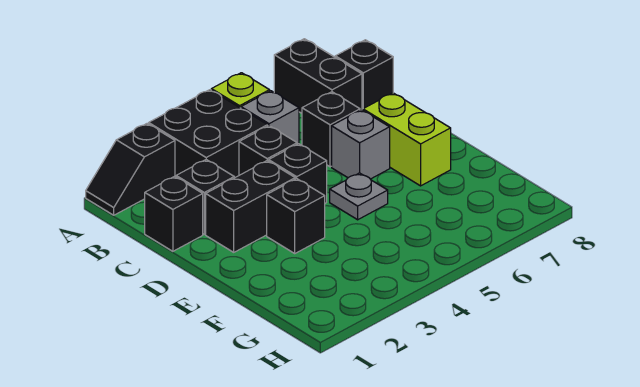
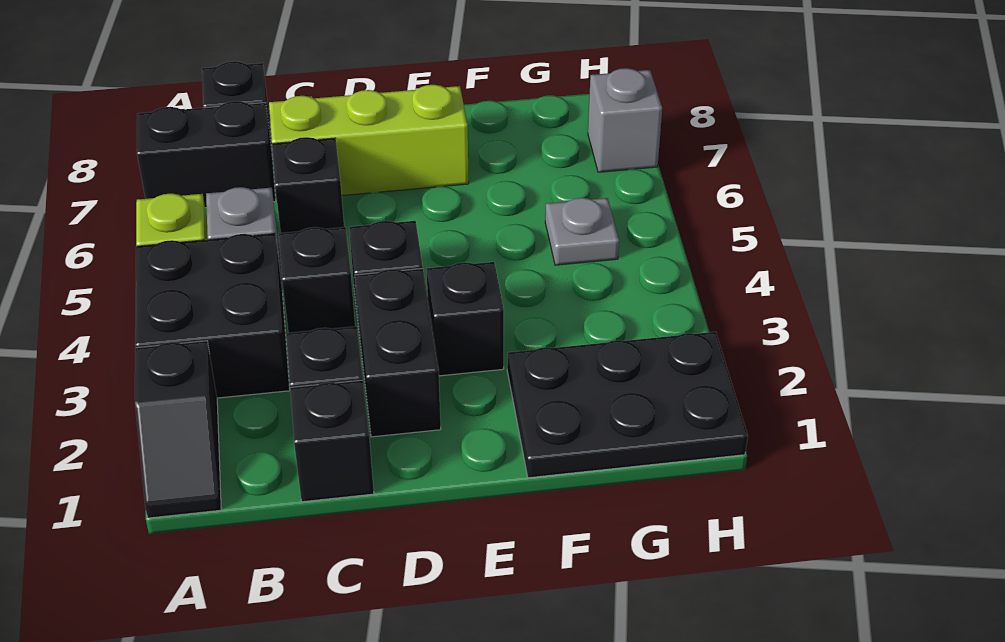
grey brick D6 level 1 -> grey brick H7 level 1
lime brick D7:E7 level 1 -> lime brick C7:E7 level 1
grey plate E5 level 1 -> grey plate G5 level 1
none -> black plate F1:H2 level 1

